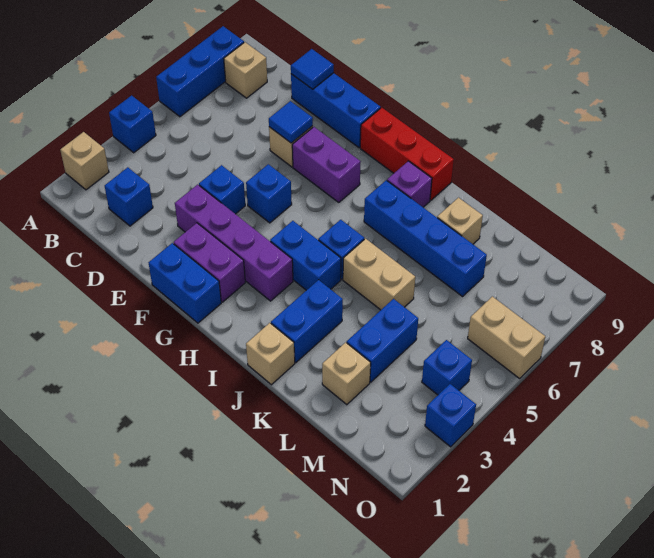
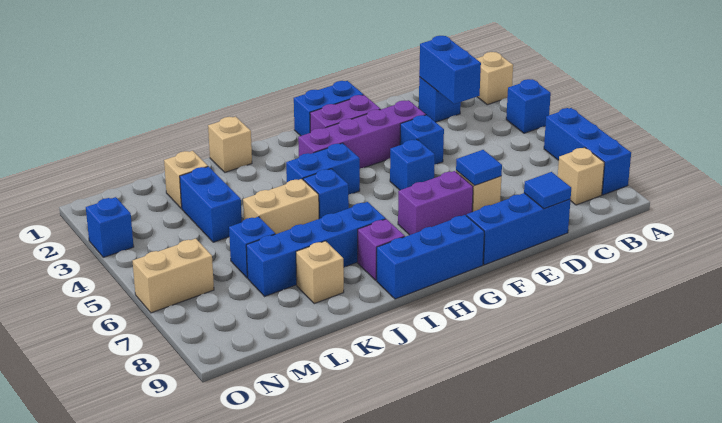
red brick G9:I9 level 1 -> blue brick G9:I9 level 1
blue brick J2:J3 level 1 -> blue brick C2:C3 level 2
blue brick N4 level 1 -> blue brick L6 level 1

